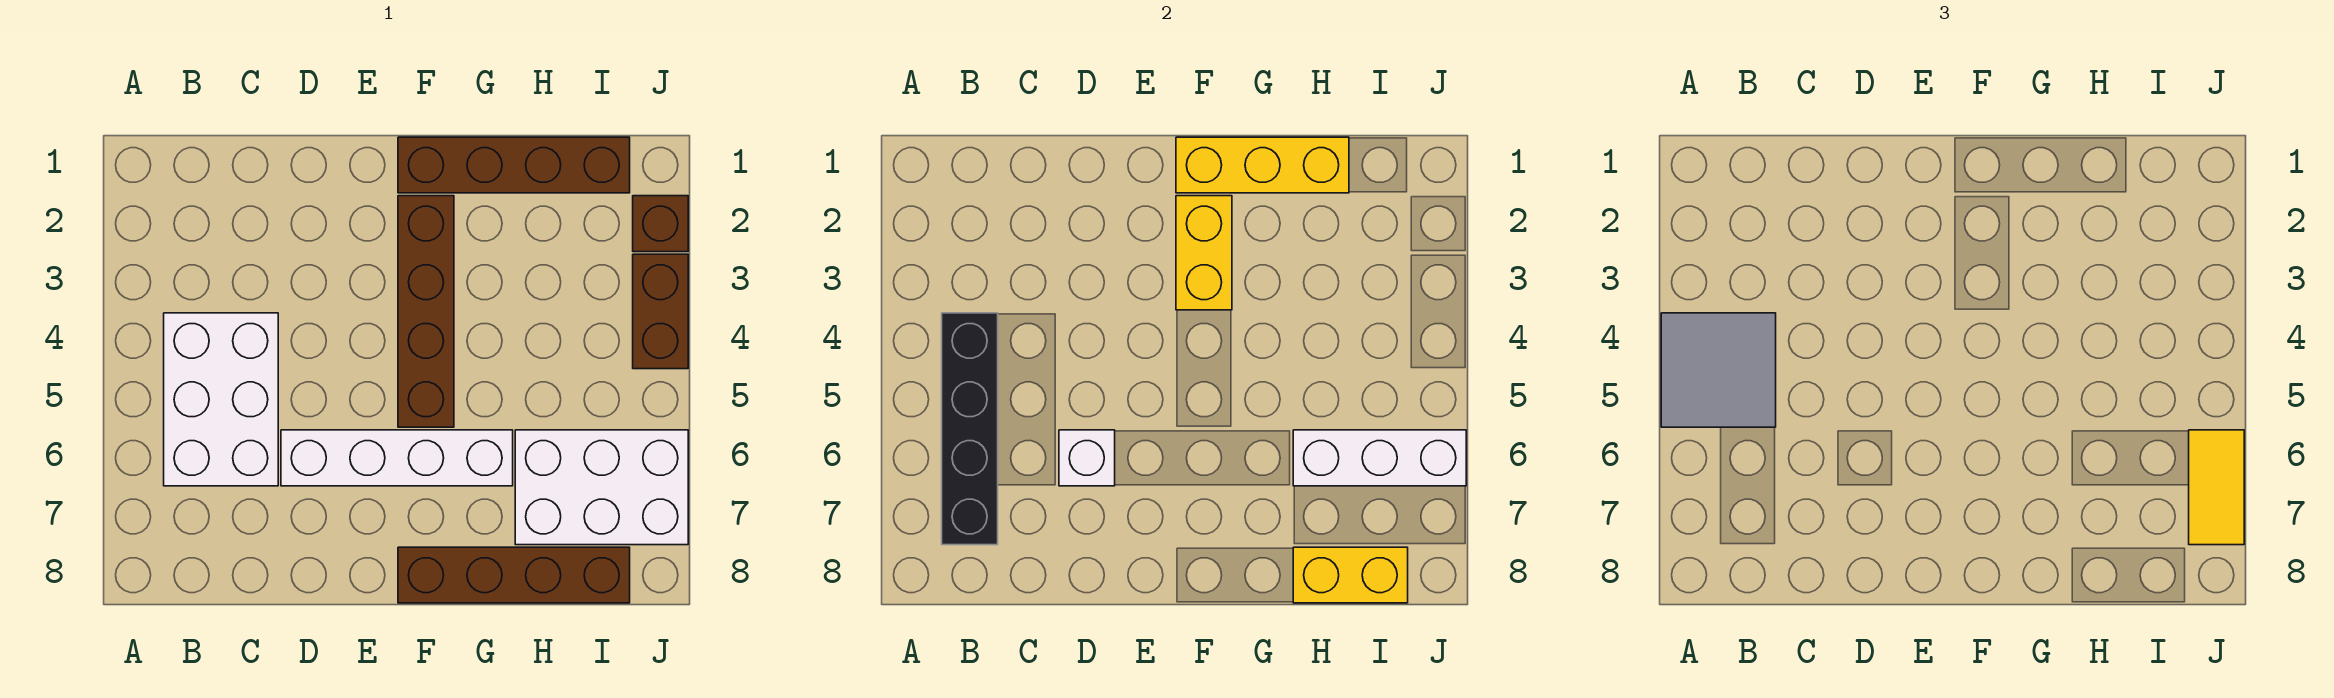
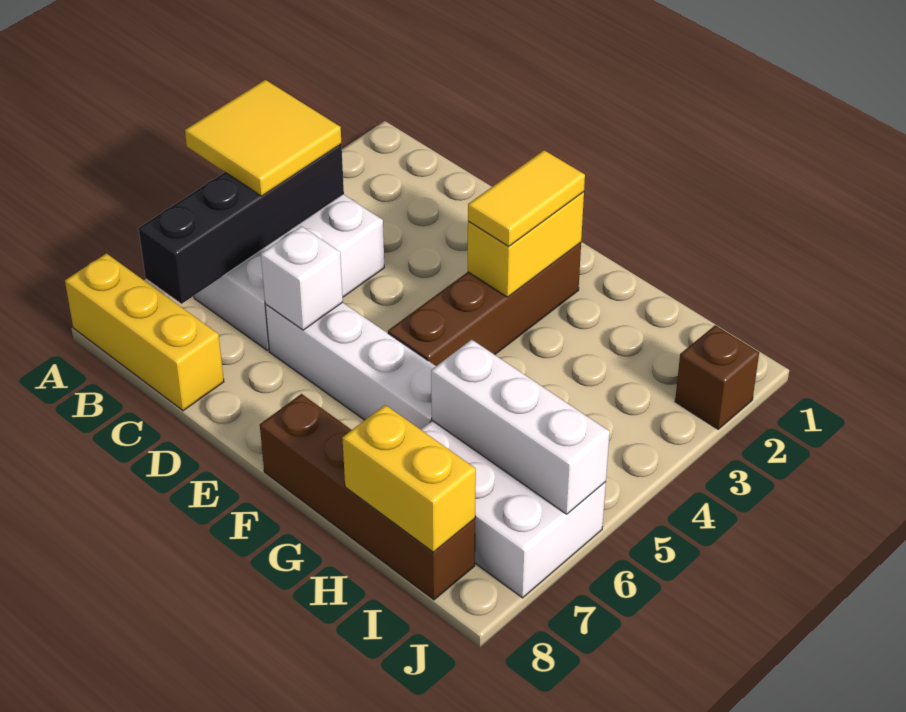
grey tile A4:B5 level 3 -> yellow tile A4:B5 level 3
brown brick F1:I1 level 1 -> none
yellow brick F1:H1 level 2 -> yellow brick A8:C8 level 1
brown brick J3:J4 level 1 -> none
yellow tile J6:J7 level 3 -> yellow tile F2:F3 level 3

